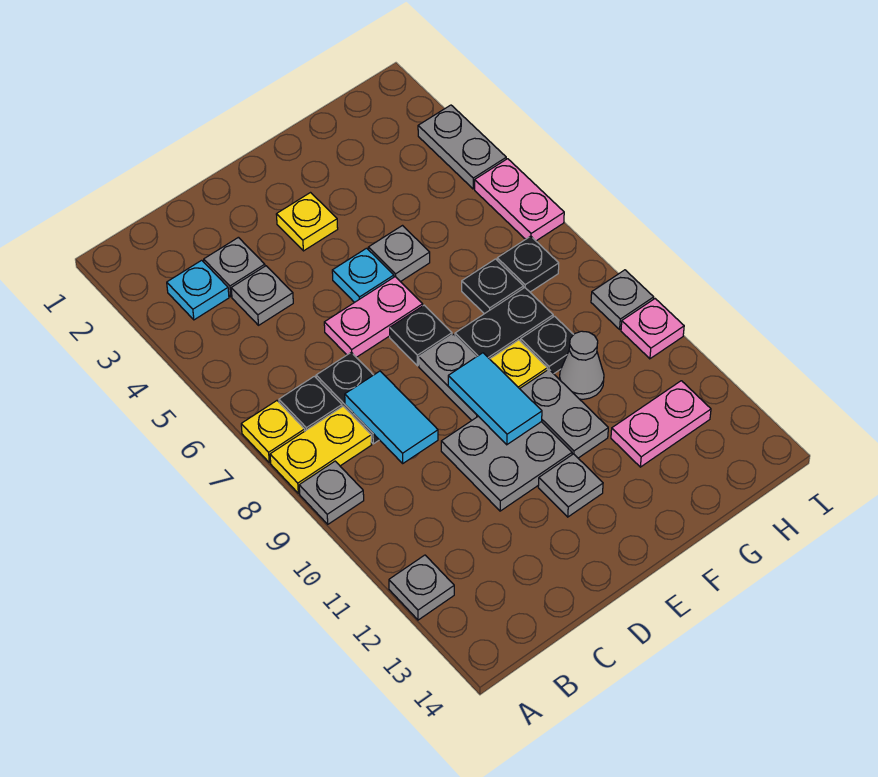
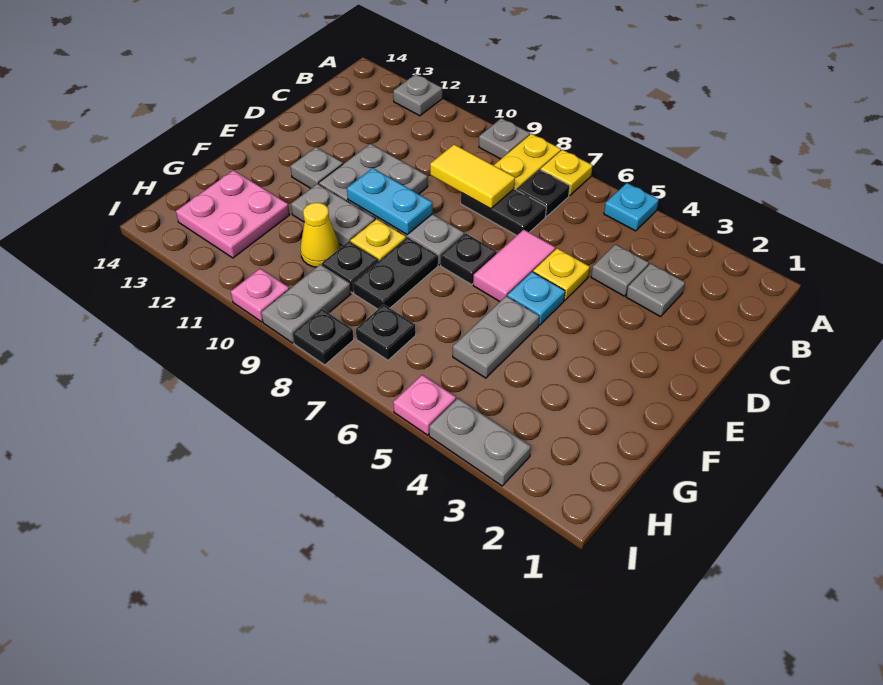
cyan plate B3 level 1 -> cyan plate A5 level 1
cyan tile C8:C9 level 2 -> yellow tile C8:C9 level 2
pink plate D6:E6 level 1 -> pink tile D6:E6 level 1
yellow plate E3 level 1 -> yellow plate D5 level 1
cyan tile E9:E10 level 2 -> cyan plate E9:E10 level 2
grey plate F5 level 1 -> grey plate F5:G5 level 1
black plate G7 level 1 -> black plate I8 level 1
grey cone G10 level 1 -> yellow cone G10 level 1
pink plate G12:H12 level 1 -> pink plate G12:H13 level 1
pink plate I5:I6 level 1 -> pink plate I5 level 1
grey plate I9 level 1 -> grey plate H9:I9 level 1

